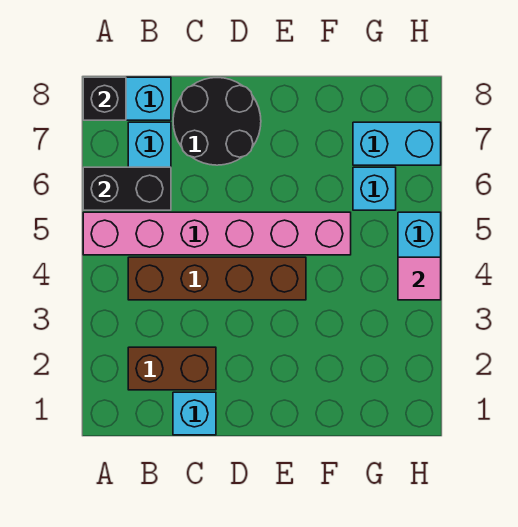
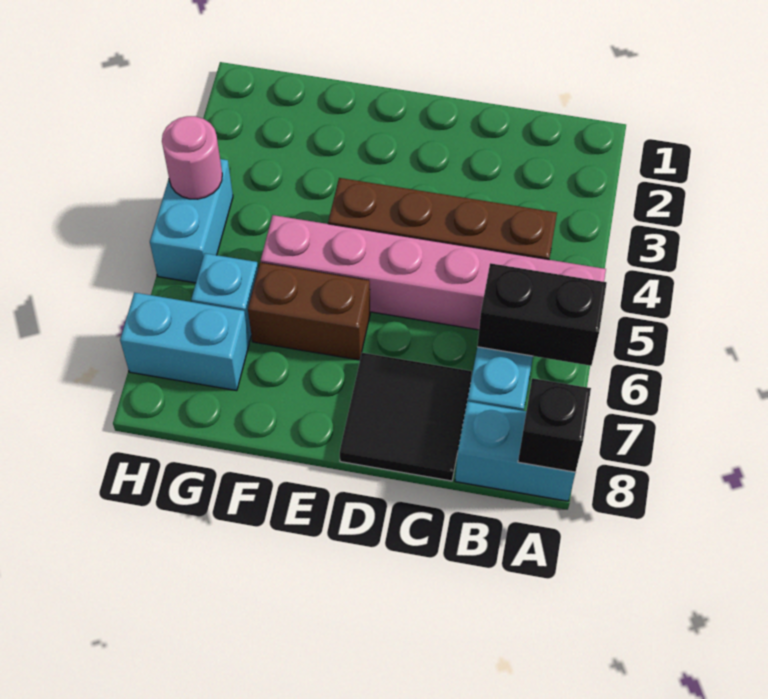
brown brick B2:C2 level 1 -> brown brick E6:F6 level 1
cyan brick C1 level 1 -> none
black round brick C7:D8 level 1 -> black tile C7:D8 level 1
pink tile H4 level 2 -> pink round brick H4 level 2

